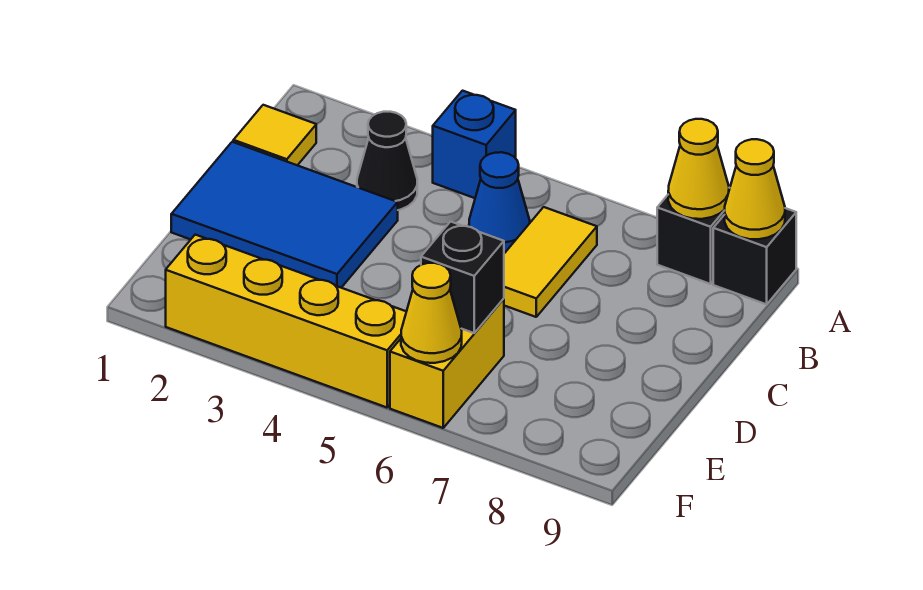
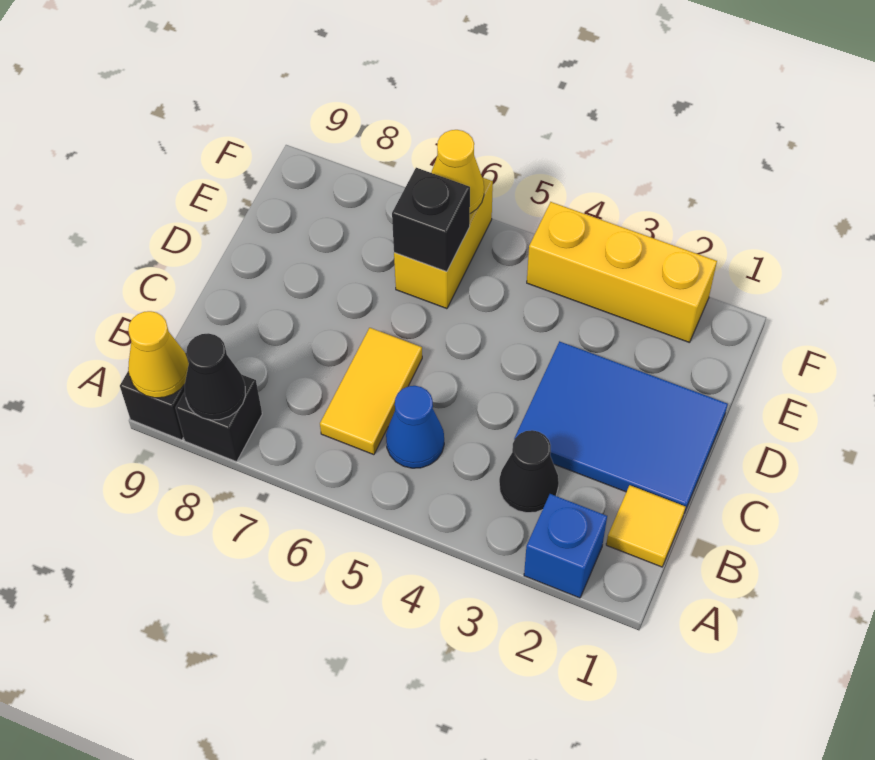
blue brick A4 level 1 -> blue brick A2 level 1
yellow cone A8 level 2 -> black cone A8 level 2
yellow brick F2:F5 level 1 -> yellow brick F2:F4 level 1

